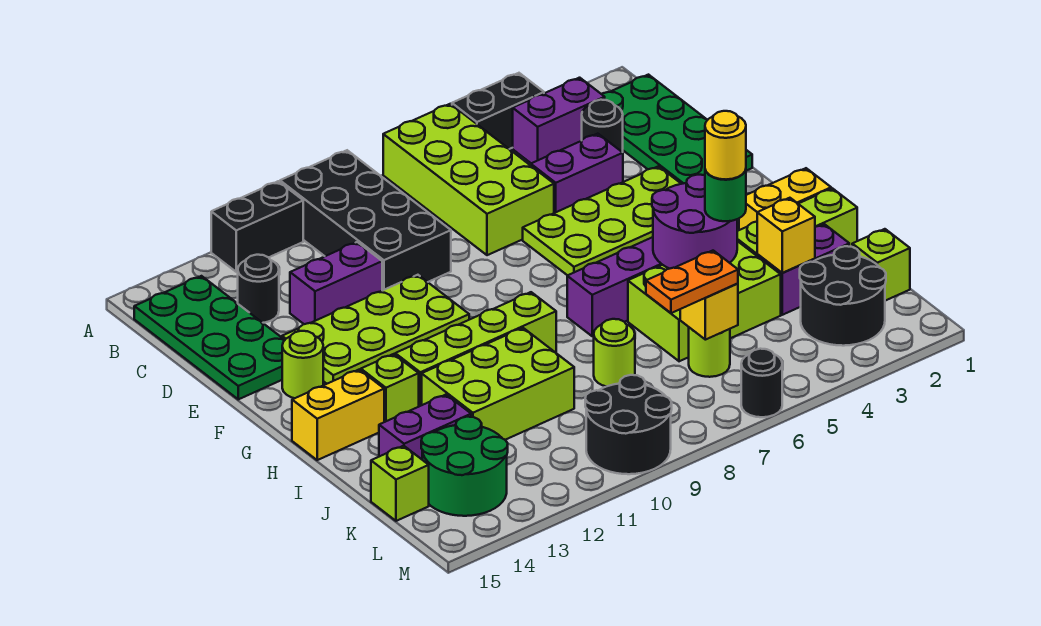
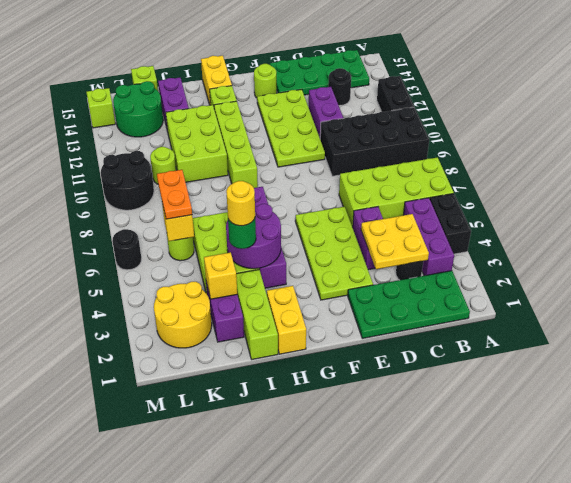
purple brick B3:B4 level 1 -> purple brick B3:B5 level 1
none -> yellow plate C3:D4 level 2
lime round brick J8 level 1 -> lime round brick K10 level 1
lime brick K1 level 1 -> lime brick M14 level 1
black round brick K2:L3 level 1 -> yellow round brick K2:L3 level 1

